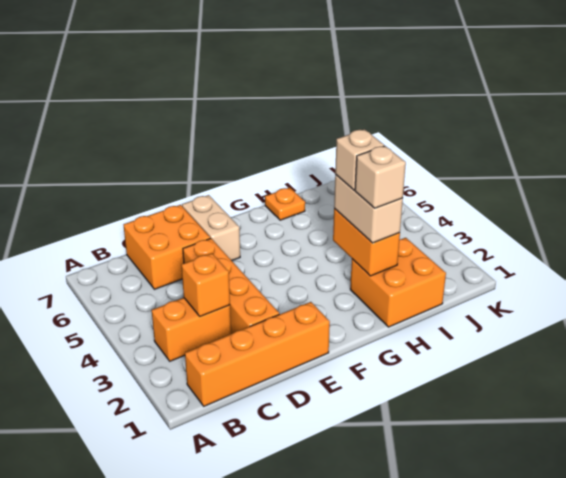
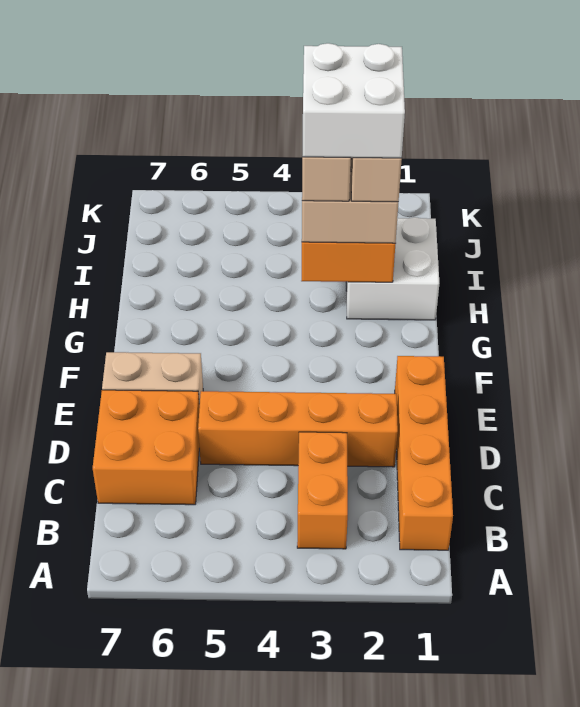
orange brick C3 level 2 -> none
orange brick H1:I2 level 1 -> white brick H1:I2 level 1
none -> white brick H2:I3 level 5
orange plate H7 level 1 -> none

